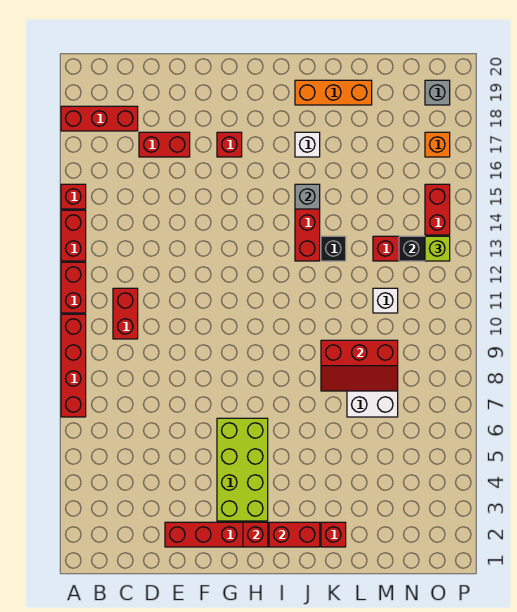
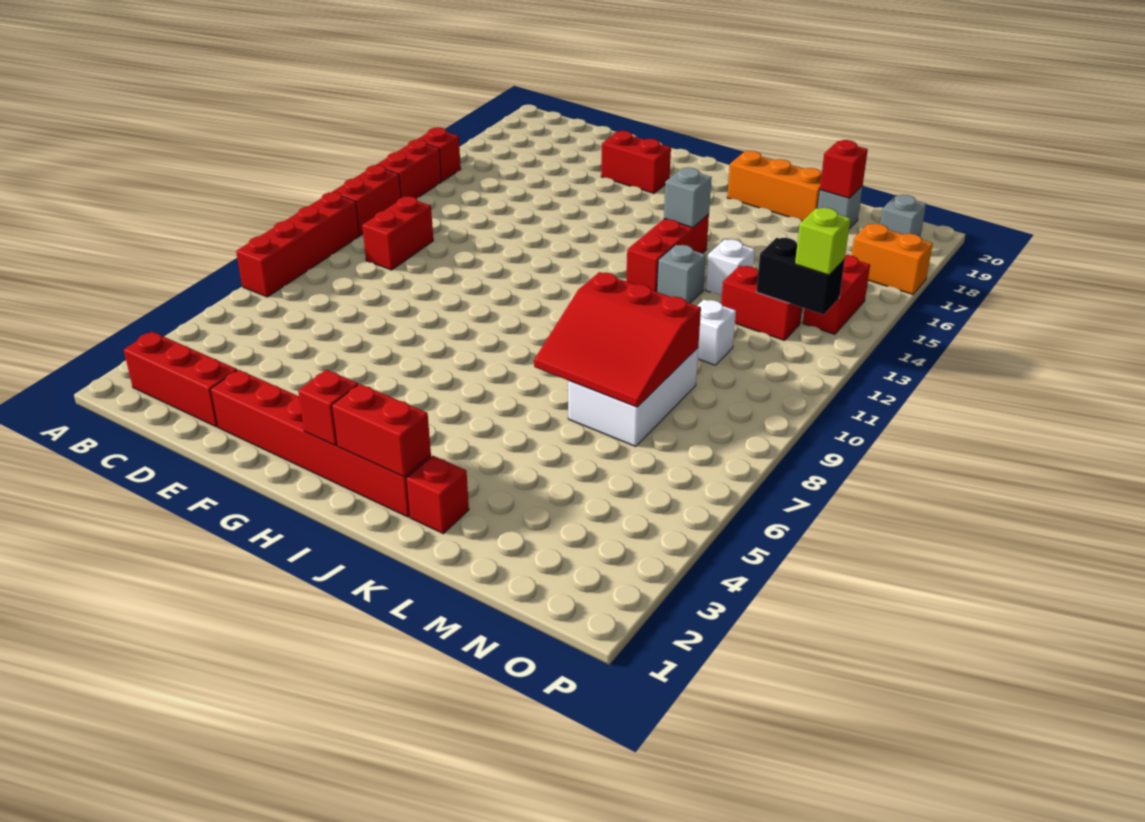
red brick A18:C18 level 1 -> red brick B2:D2 level 1
red brick D17:E17 level 1 -> red brick F18:G18 level 1
lime brick G3:H6 level 1 -> none
red brick G17 level 1 -> red brick M19 level 2
white brick J17 level 1 -> white brick L14 level 1
red slope K8:M9 level 2 top 9 -> red slope K7:M9 level 2 top 9
black brick K13 level 1 -> grey brick K13 level 1
none -> grey brick M19 level 1
orange brick O17 level 1 -> orange brick O17:P17 level 1

